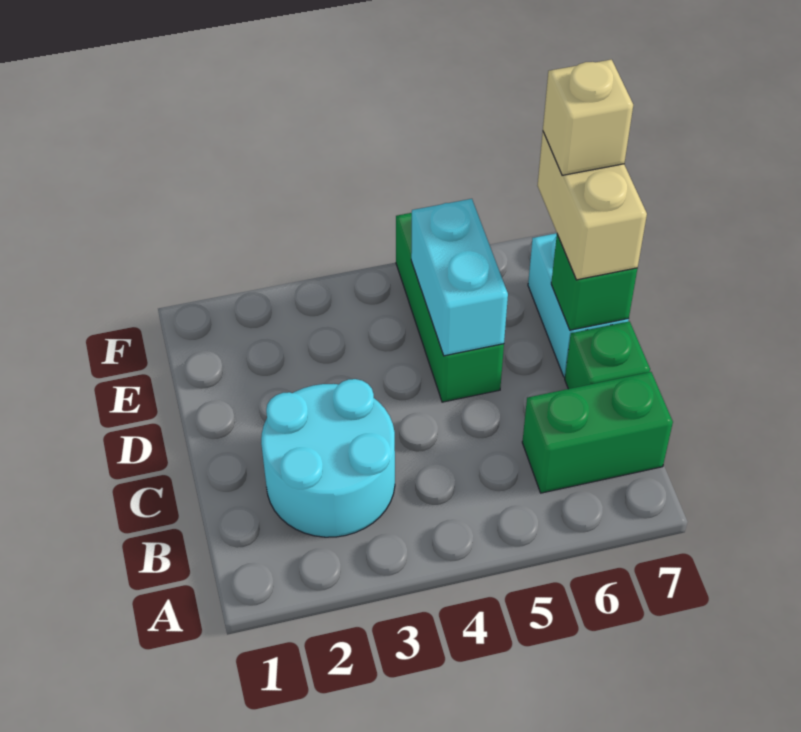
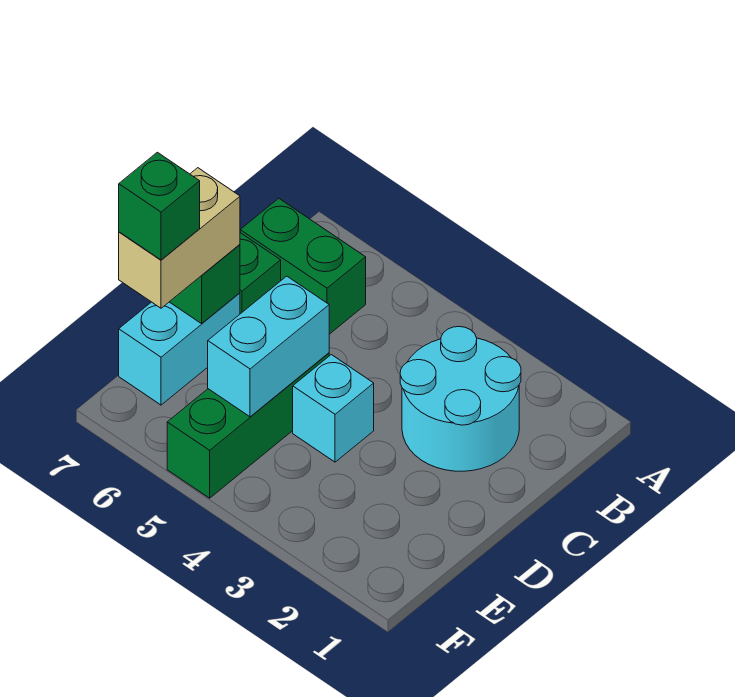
none -> cyan brick D4 level 1
tan brick E7 level 4 -> green brick E7 level 4

